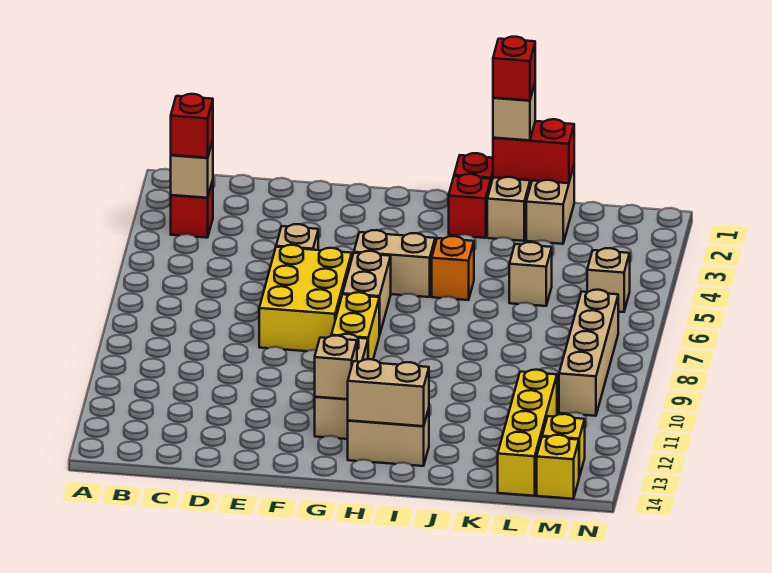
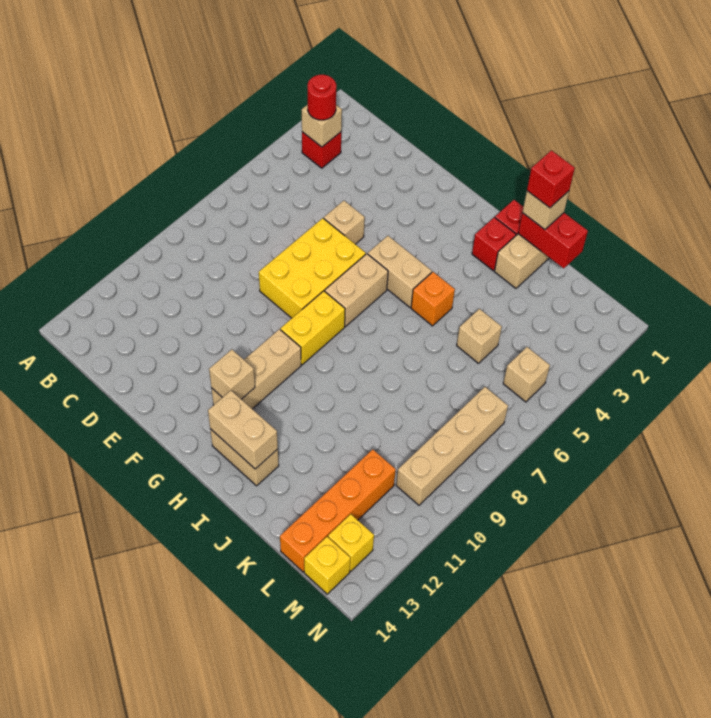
red brick B3 level 3 -> red round brick B3 level 3
tan brick K1:K2 level 1 -> none
yellow brick L11:L14 level 1 -> orange brick L11:L14 level 1

